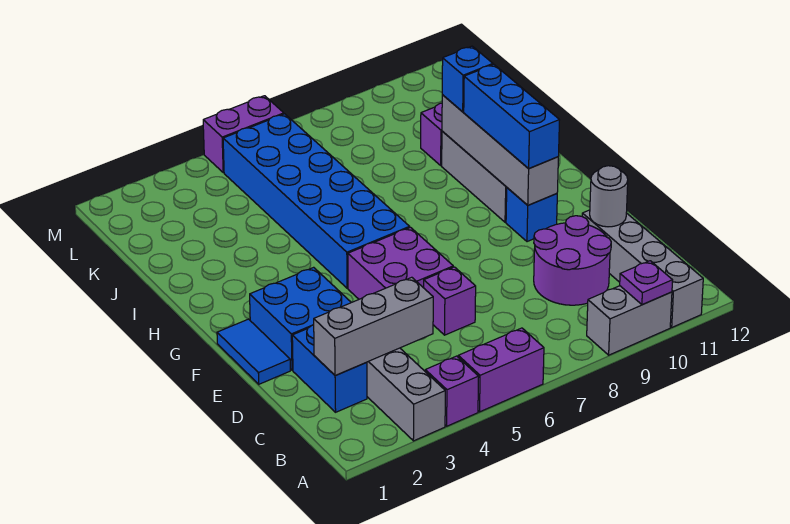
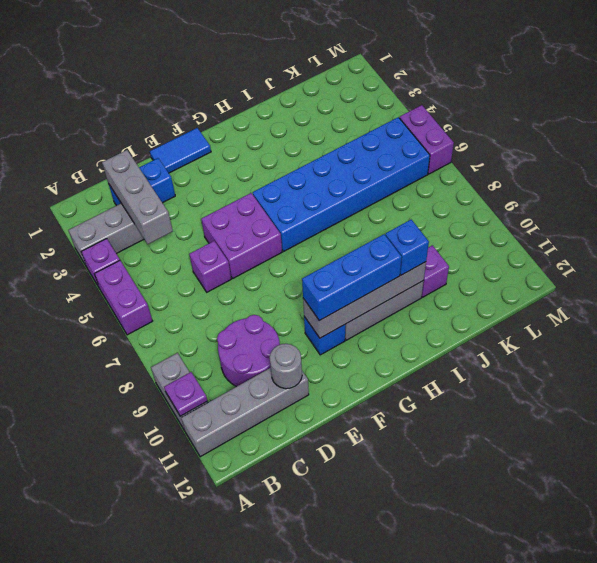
blue brick E2:F3 level 1 -> none

